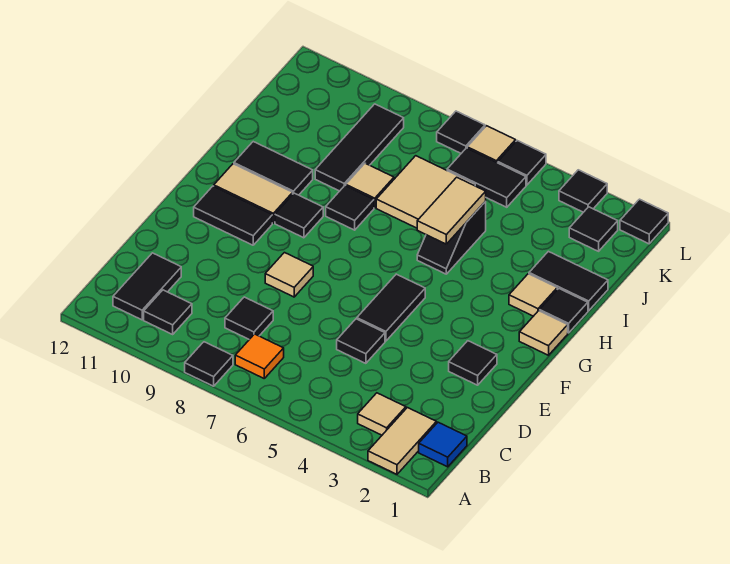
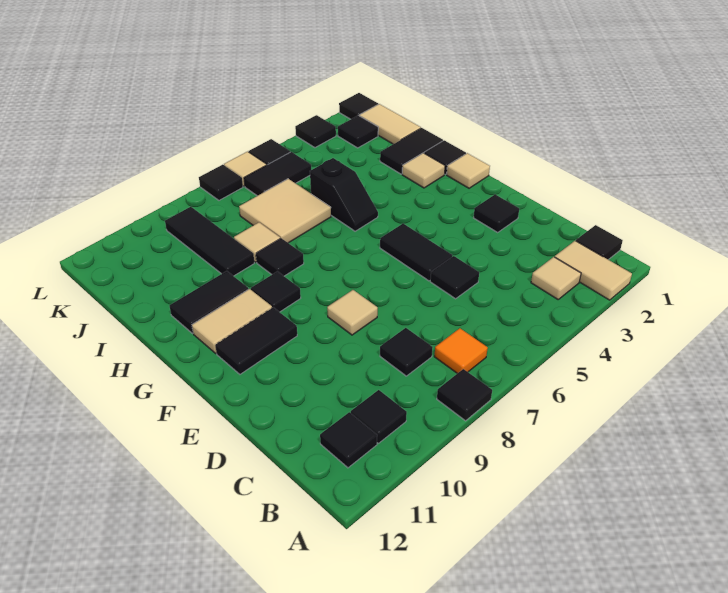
blue tile B1 level 1 -> black tile B1 level 1
black tile B11:C11 level 1 -> black tile B11 level 1
tan tile H5:I5 level 2 -> tan tile J1:K1 level 1

